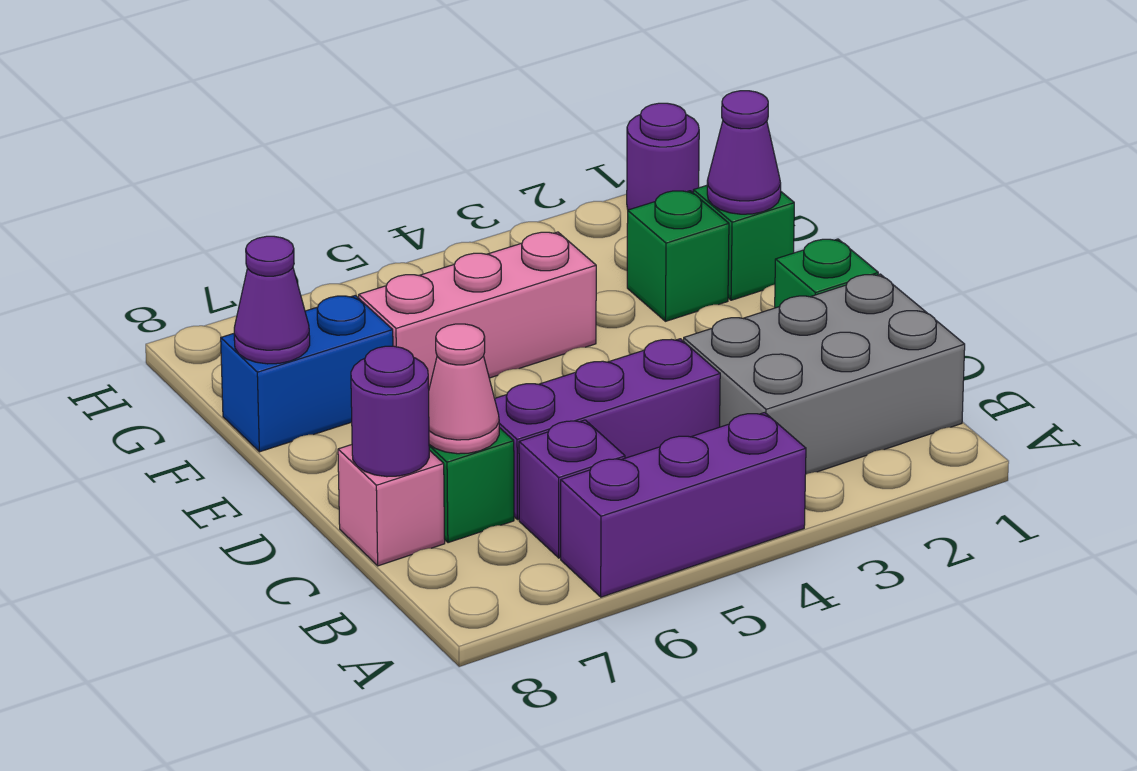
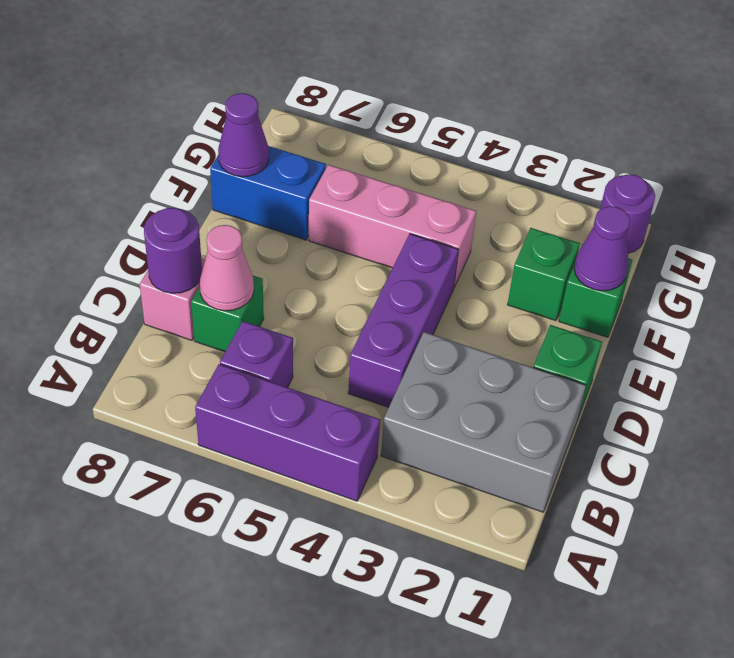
purple brick C4:C6 level 1 -> purple brick C4:E4 level 1

